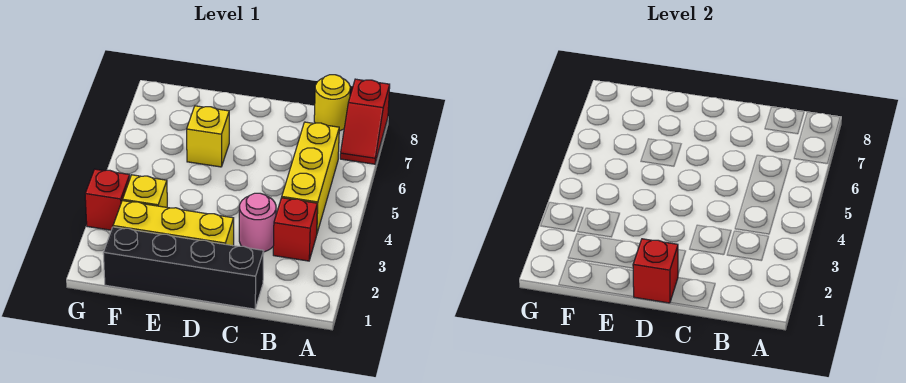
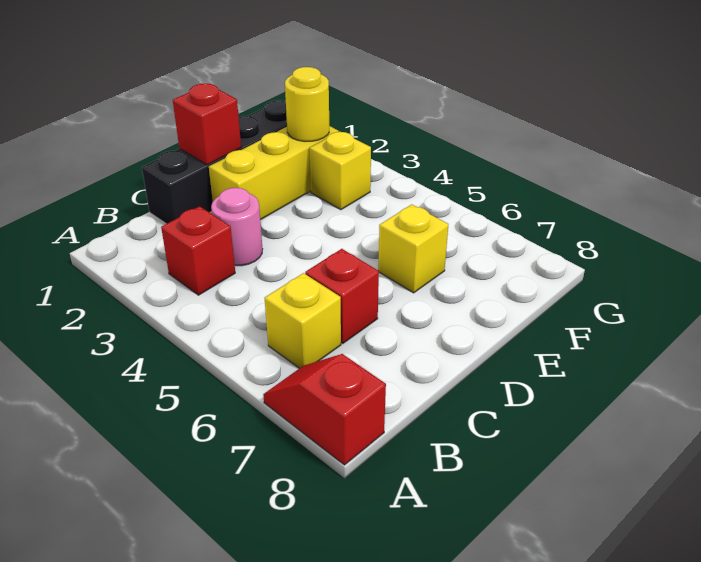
yellow brick B4:B6 level 1 -> yellow brick B6 level 1
yellow round brick B8 level 1 -> yellow round brick F2 level 2
red brick G3 level 1 -> red brick C6 level 1

